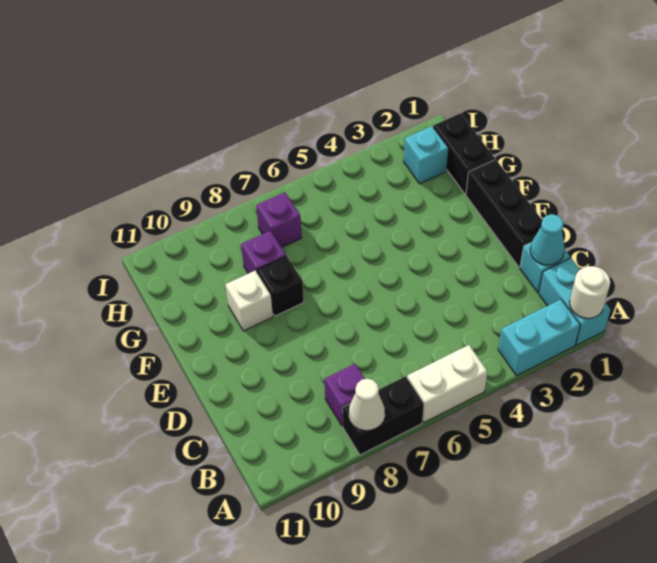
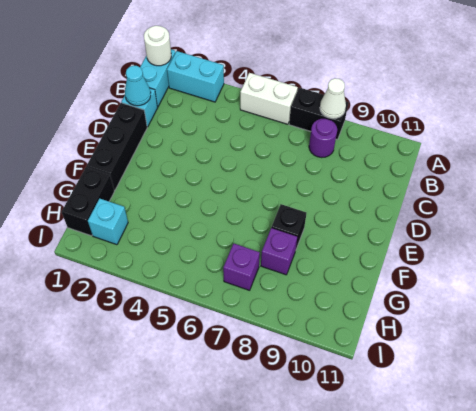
purple brick B8 level 1 -> purple round brick B8 level 1
white brick F9 level 1 -> none

